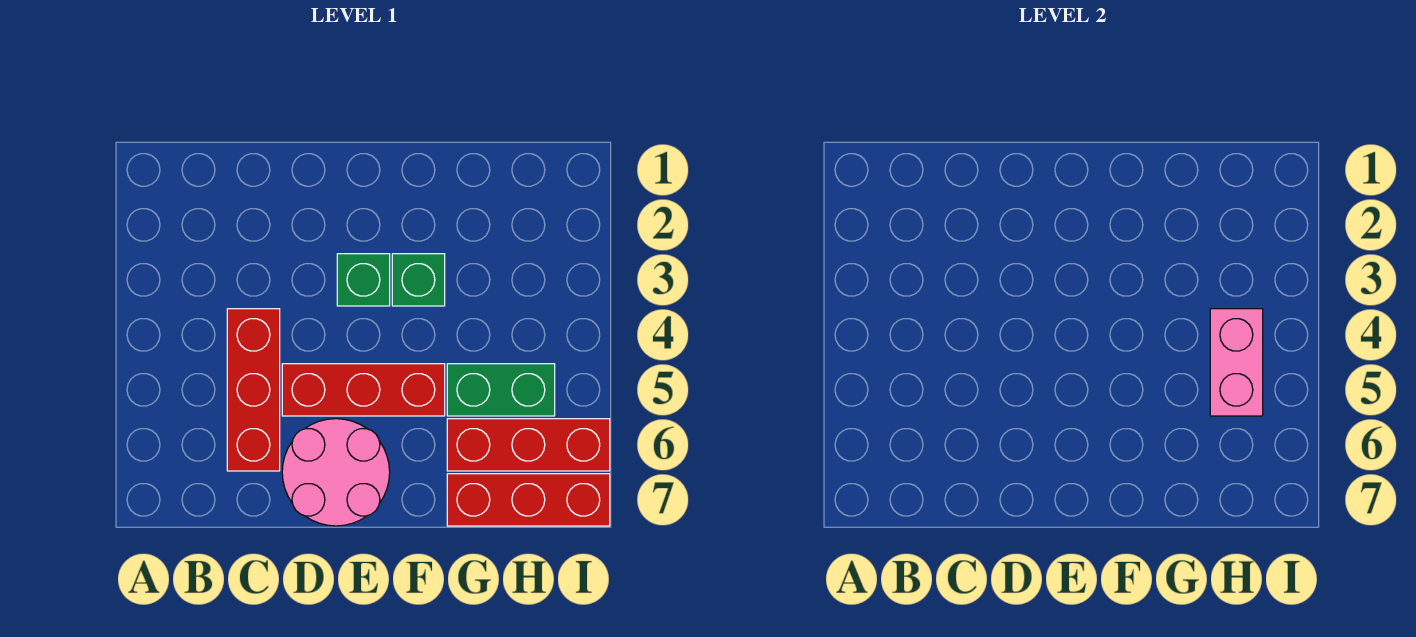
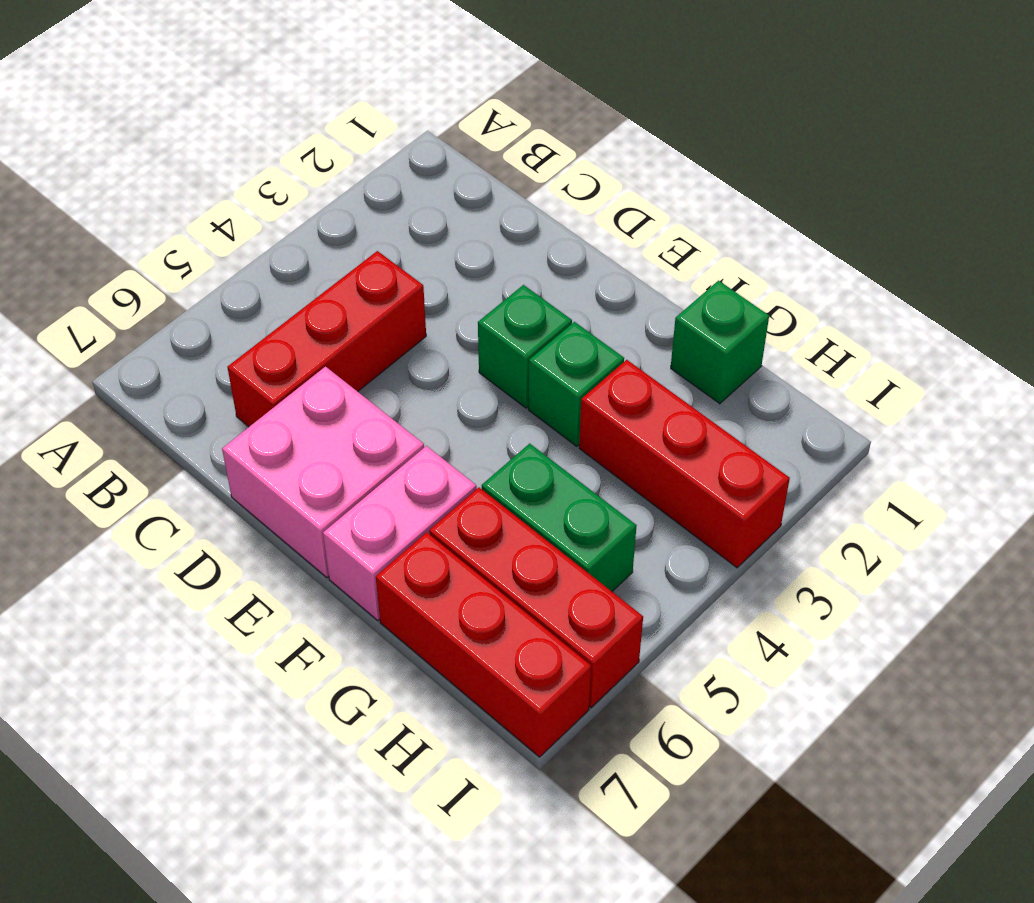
red brick D5:F5 level 1 -> red brick G3:I3 level 1
pink round brick D6:E7 level 1 -> pink brick D6:E7 level 1
none -> green brick G1 level 1
pink brick H4:H5 level 2 -> pink brick F6:F7 level 1

